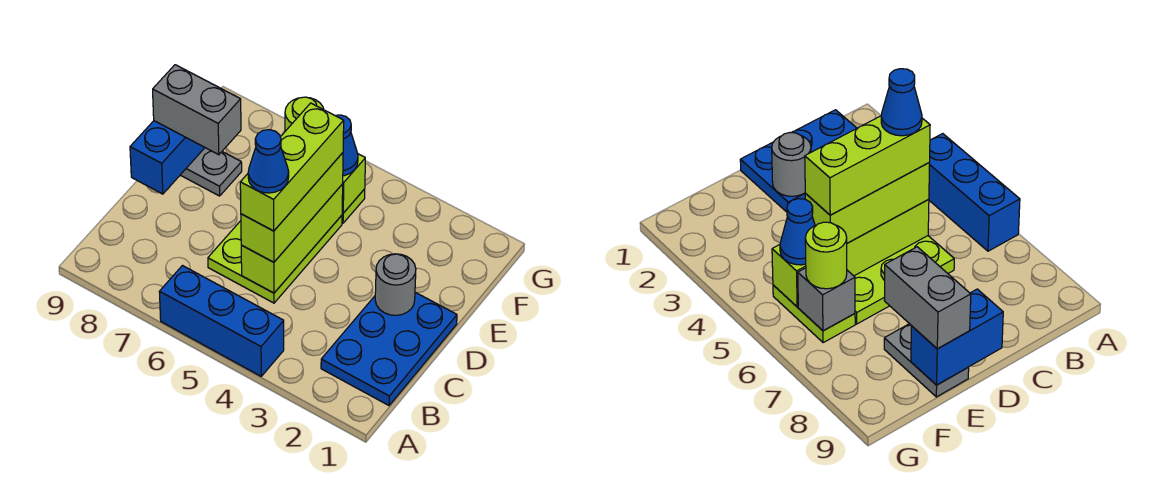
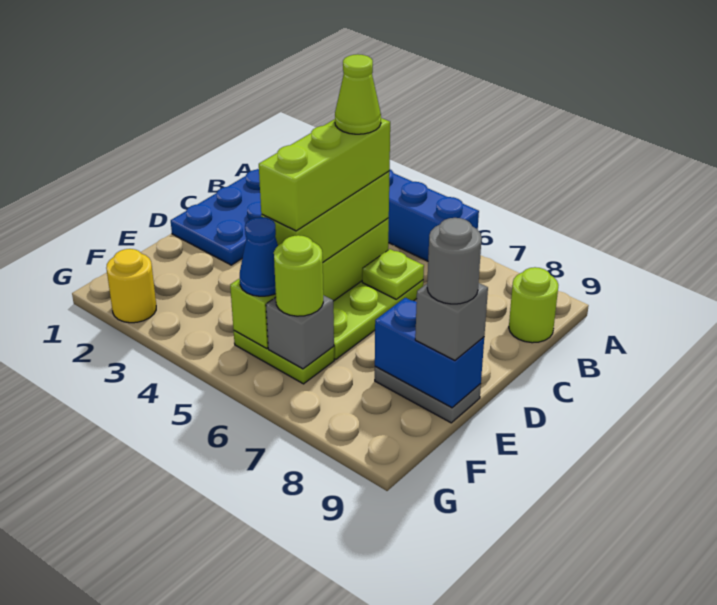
none -> lime round brick B9 level 1
blue cone C5 level 5 -> lime cone C5 level 5
none -> lime plate C6 level 2
grey round brick D2 level 2 -> grey round brick E9 level 4
blue brick D9:E9 level 2 -> blue brick E8:E9 level 2
grey brick E8:E9 level 3 -> grey brick E9 level 3
none -> yellow round brick G2 level 1

